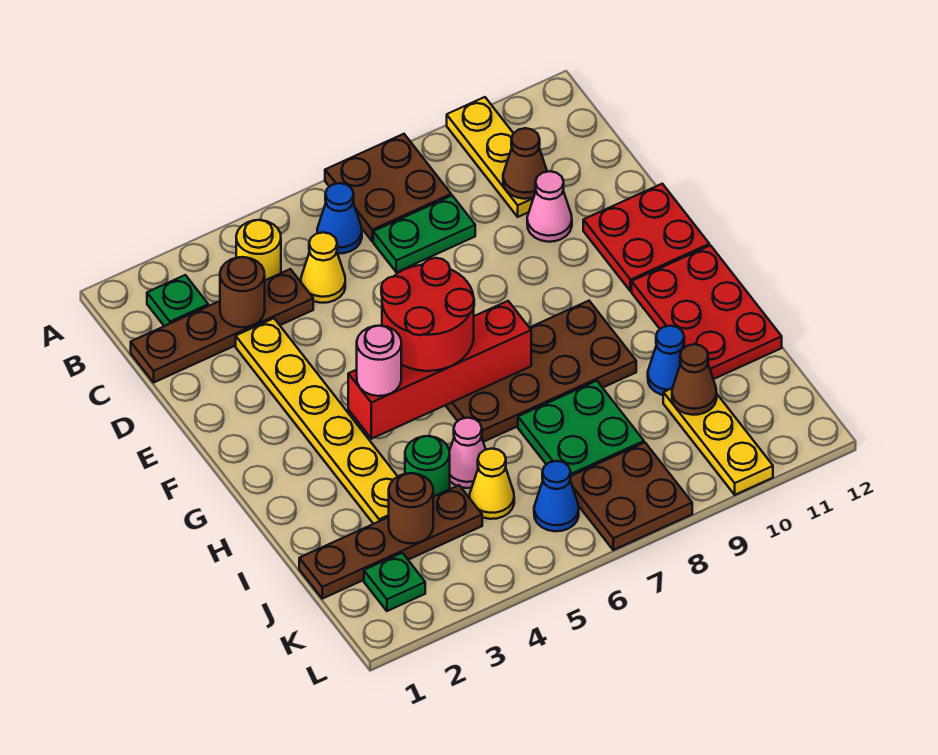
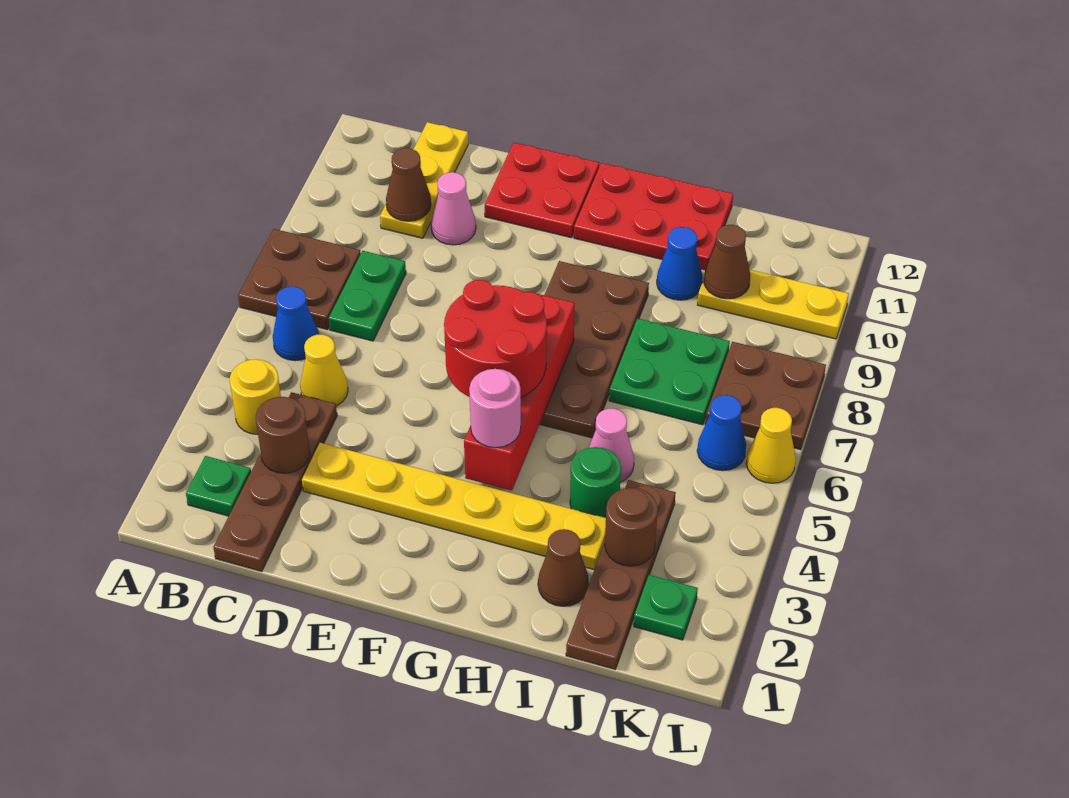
yellow plate A10:C10 level 1 -> yellow plate C10:C12 level 1
none -> brown cone I2 level 1
yellow cone J5 level 1 -> yellow cone L6 level 1

